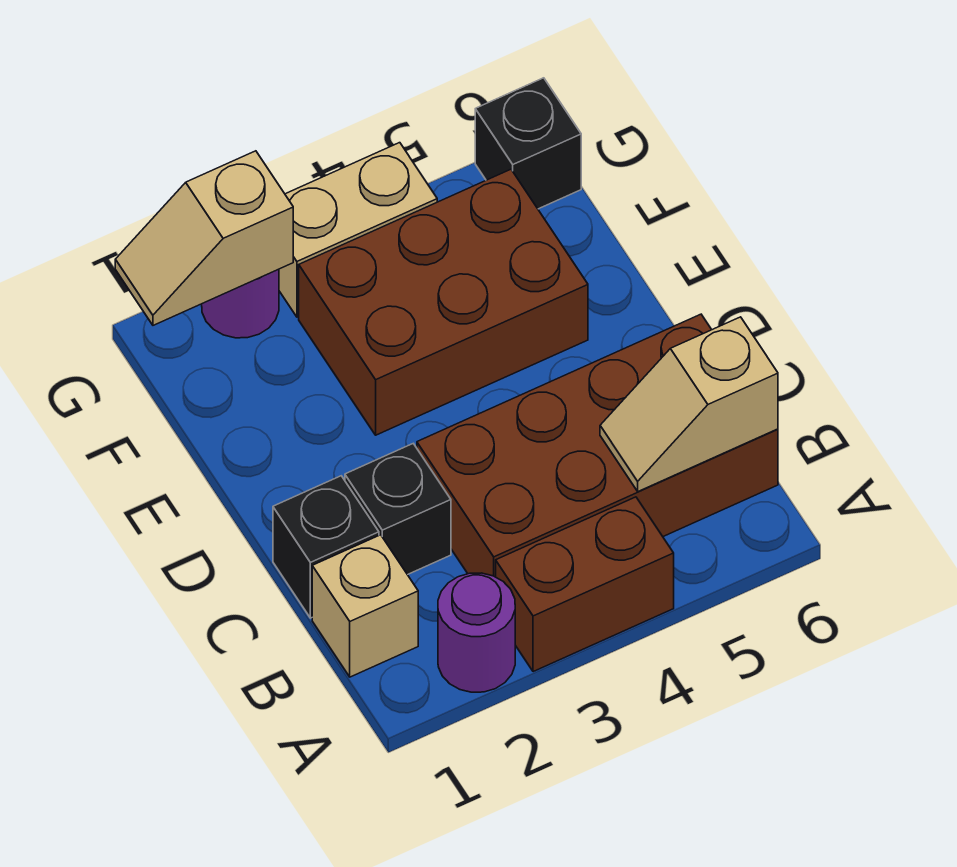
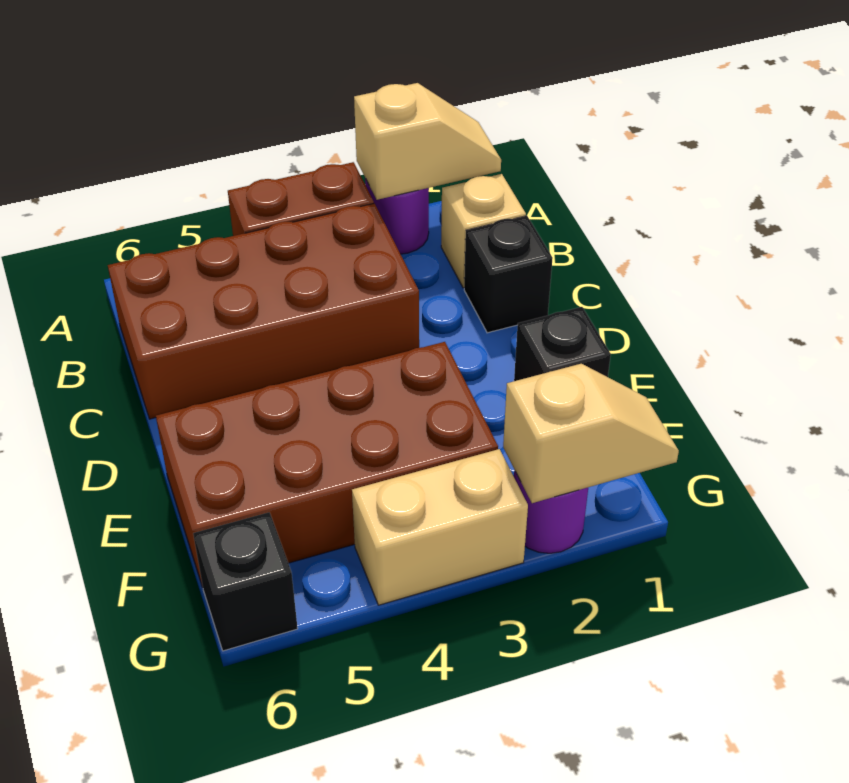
tan slope B5:B6 level 2 top 6 -> tan slope A1:A2 level 2 top 2
black brick C2 level 1 -> black brick E1 level 1
brown brick E3:F5 level 1 -> brown brick E3:F6 level 1

